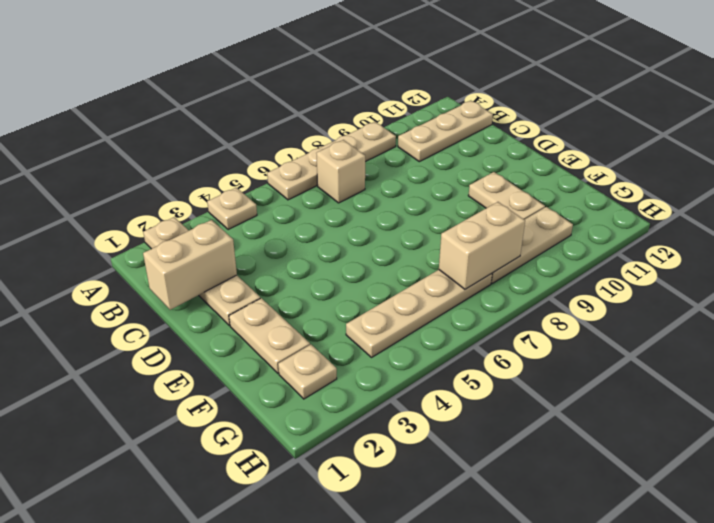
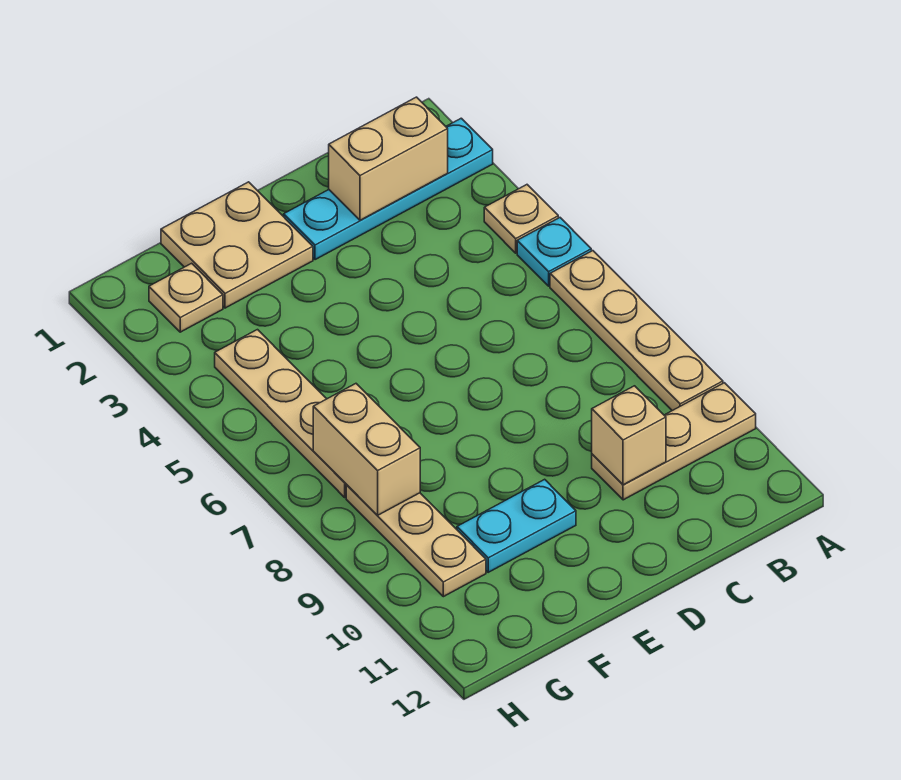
tan plate A2:D2 level 1 -> cyan plate A2:D2 level 1
none -> cyan plate A5 level 1
tan brick B7 level 1 -> tan brick C10 level 2
tan plate B10:B12 level 1 -> tan plate A10:C10 level 1
tan brick C1:C2 level 2 -> tan brick B2:C2 level 2
tan plate E2:F2 level 1 -> tan plate E1:F2 level 1
tan plate E10:F10 level 1 -> cyan plate E10:F10 level 1

